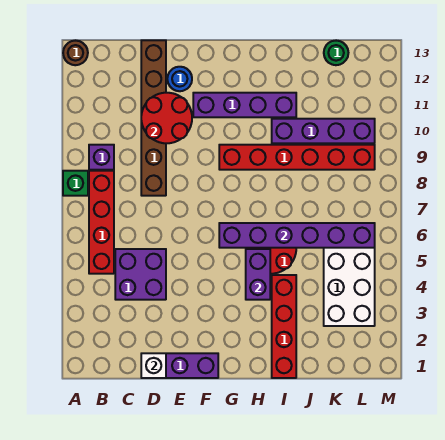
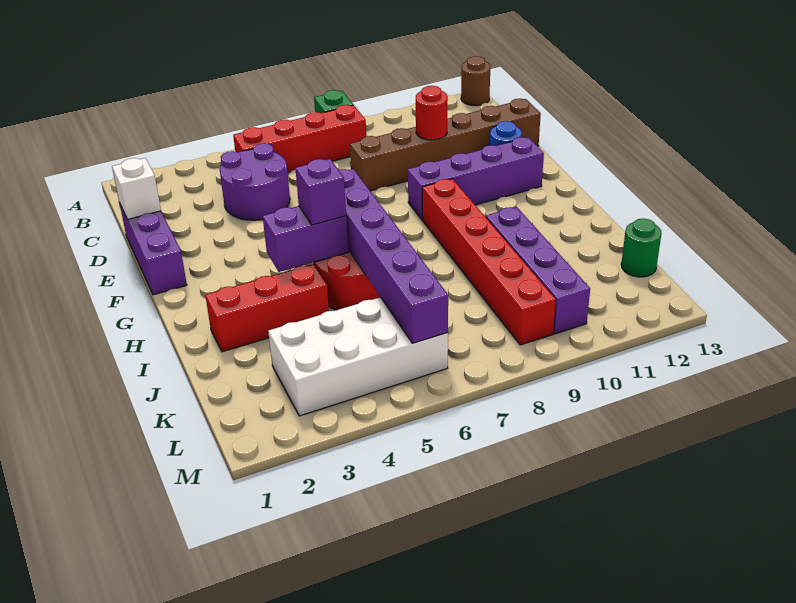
purple brick B9 level 1 -> purple brick H5 level 3
purple brick C4:D5 level 1 -> purple round brick C4:D5 level 1
red round brick D10:E11 level 2 -> red round brick D10 level 2
purple brick F11:I11 level 1 -> purple brick F9:F12 level 1
red brick I1:I4 level 1 -> red brick I2:I4 level 1

